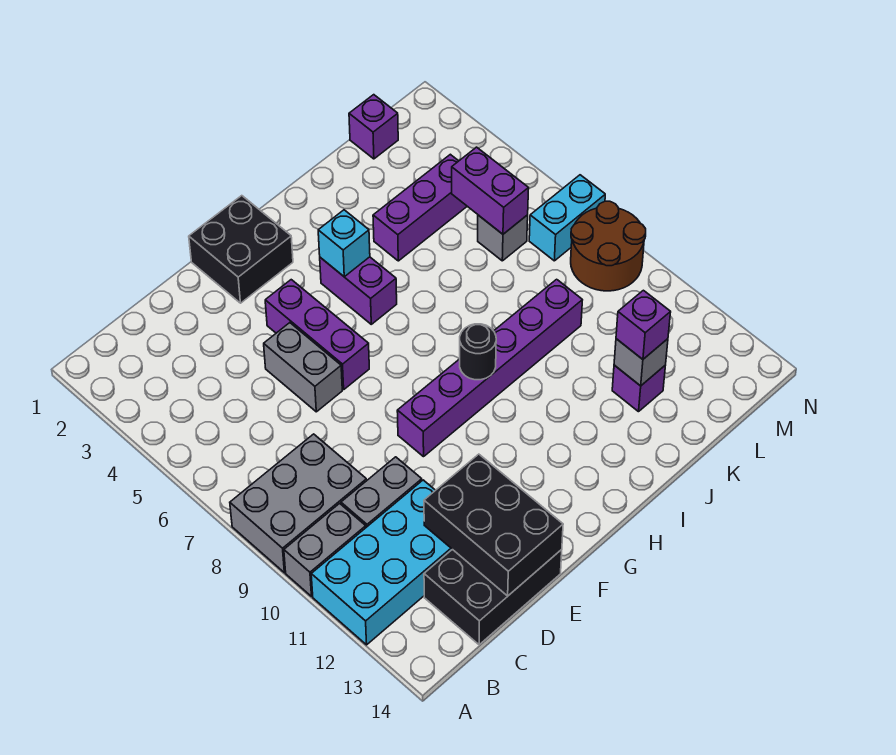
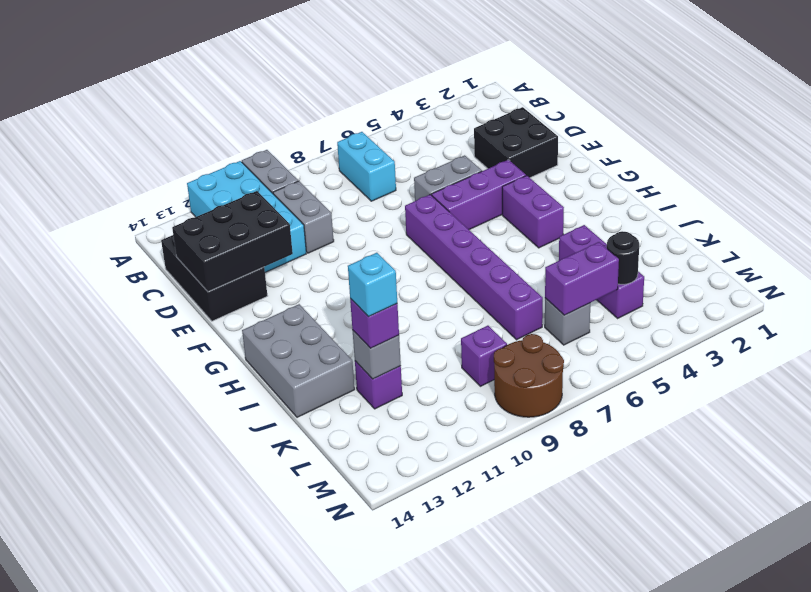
grey brick A8:C9 level 1 -> grey brick H13:J14 level 1
black brick F1:G2 level 1 -> black brick D2:E3 level 1
purple brick F9:K9 level 1 -> purple brick F7:K7 level 1
purple brick H4:H5 level 1 -> purple brick G4:H4 level 1
cyan brick H4 level 2 -> cyan brick K12 level 4
black round brick H9 level 2 -> black round brick L4 level 2
purple brick L1 level 1 -> purple brick L9 level 1
cyan brick M7:N7 level 1 -> cyan brick B7:C7 level 1

